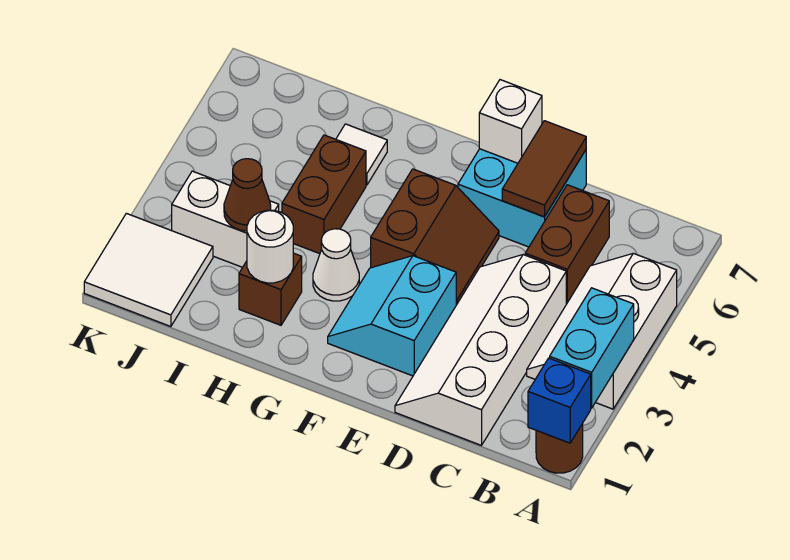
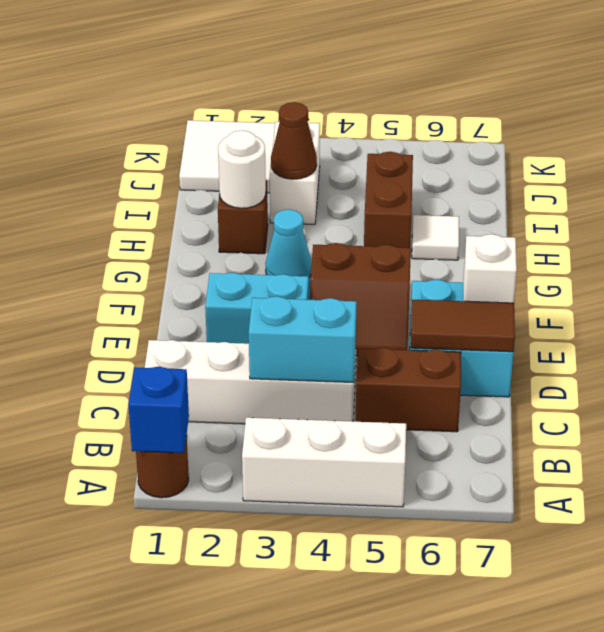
cyan brick A2:A3 level 2 -> cyan brick C3:C4 level 2
white cone G3 level 1 -> cyan cone G3 level 1
brown brick H4:H5 level 1 -> brown brick H5:I5 level 1

